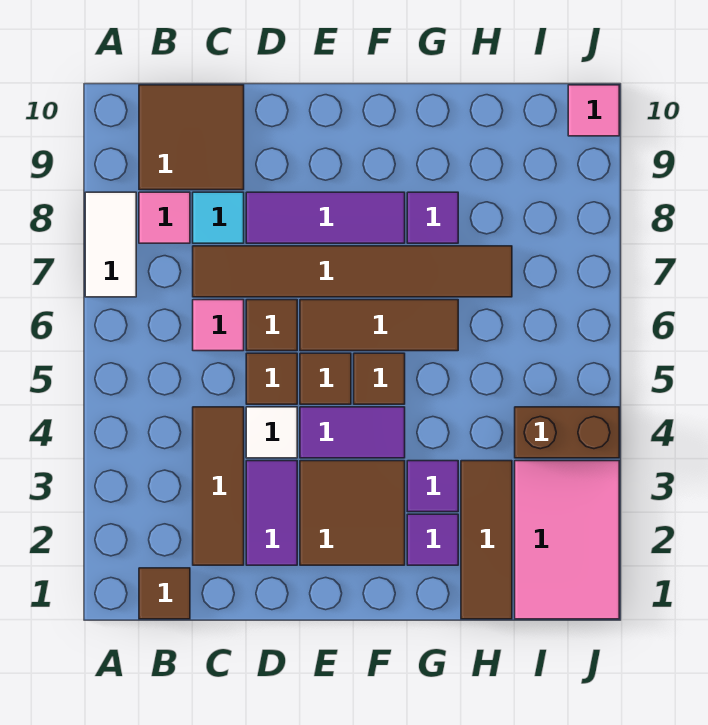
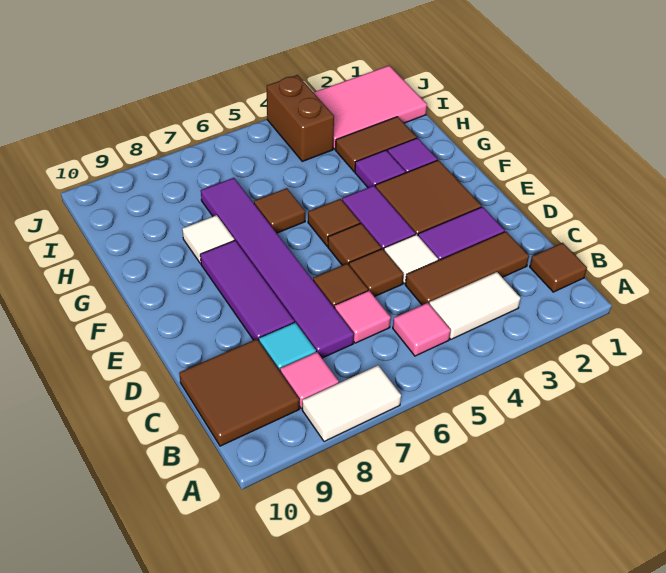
none -> white tile B3:B4 level 1
brown tile C7:H7 level 1 -> purple tile C7:H7 level 1
brown tile E6:G6 level 1 -> brown tile G6 level 1
purple tile G8 level 1 -> white tile G8 level 1
brown tile H1:H3 level 1 -> brown tile H2:H3 level 1
pink tile J10 level 1 -> pink tile B5 level 1

